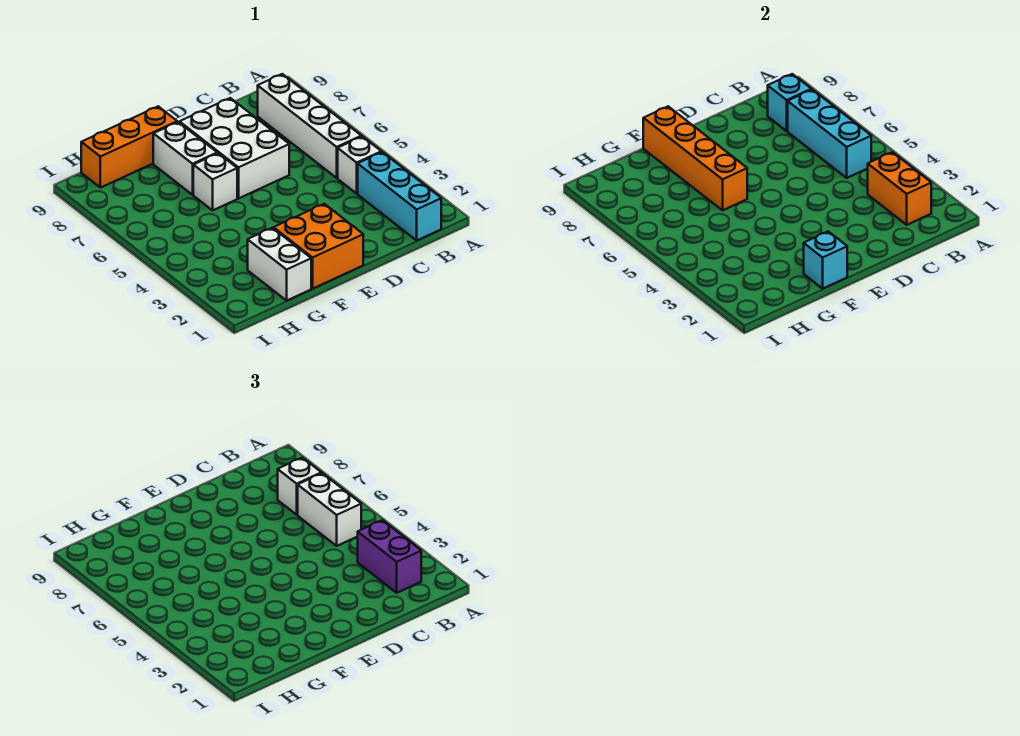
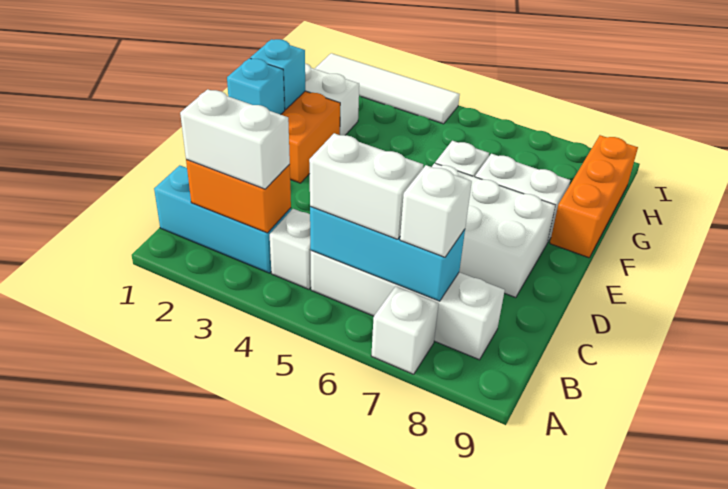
none -> white brick A7 level 1
purple brick B2:B3 level 3 -> white brick B2:B3 level 3
cyan brick B8 level 2 -> cyan brick E1 level 2
orange brick F6:F9 level 2 -> none
none -> white tile I1:I4 level 1

